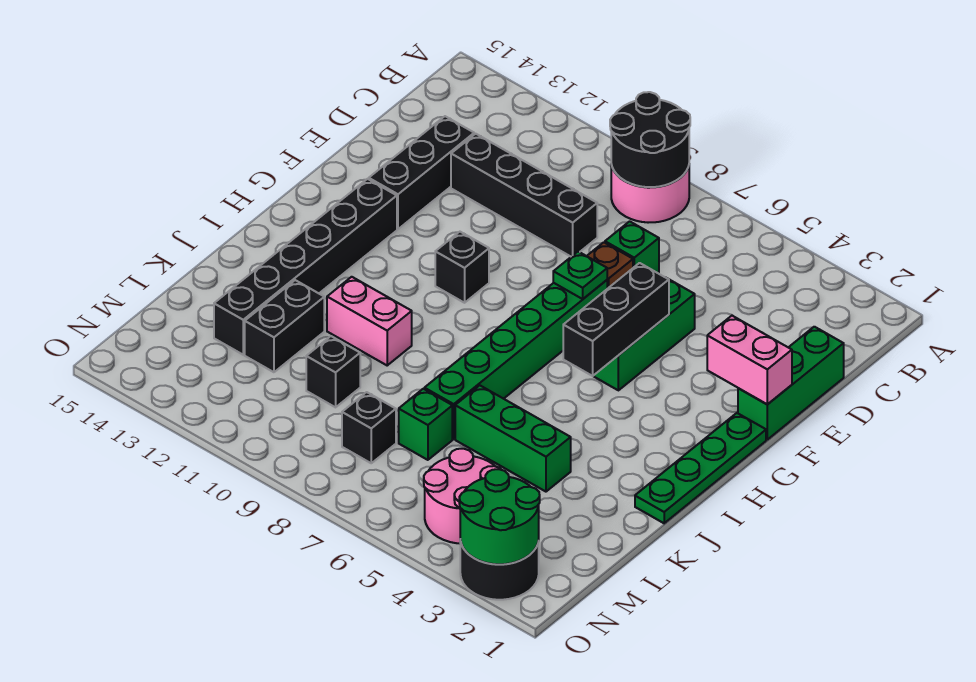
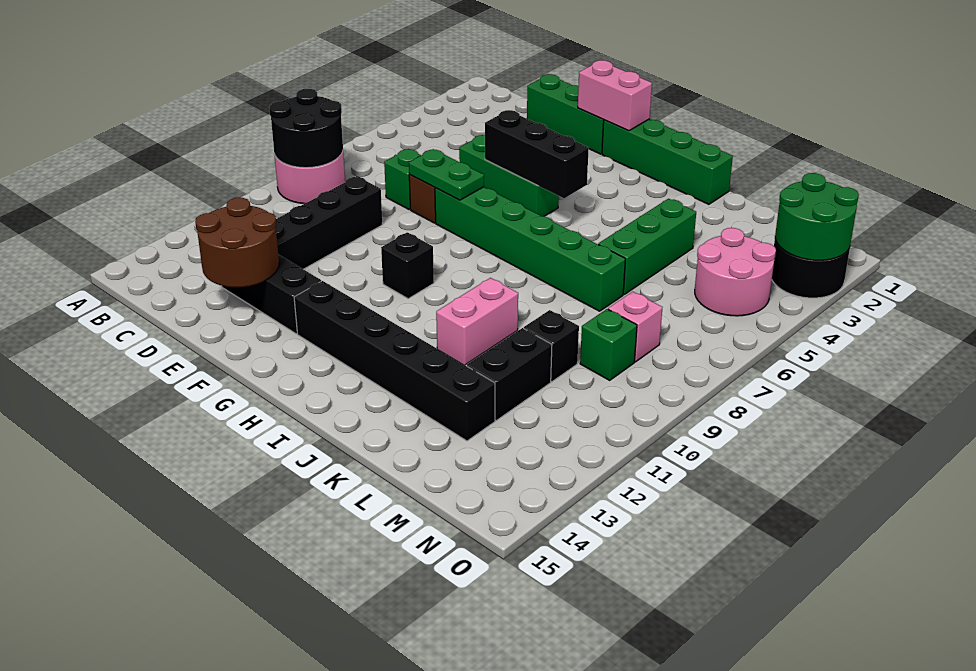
none -> brown round brick D13:E14 level 2
pink brick F1:F2 level 2 -> pink brick F1:G1 level 2
green plate F7 level 2 -> green plate E7:F7 level 2
green plate G1:J1 level 1 -> green brick G1:J1 level 1
black brick K12:L12 level 1 -> black brick L11:L12 level 1
green brick L7 level 1 -> green brick M9 level 1
black brick M8 level 1 -> pink brick M8 level 1

